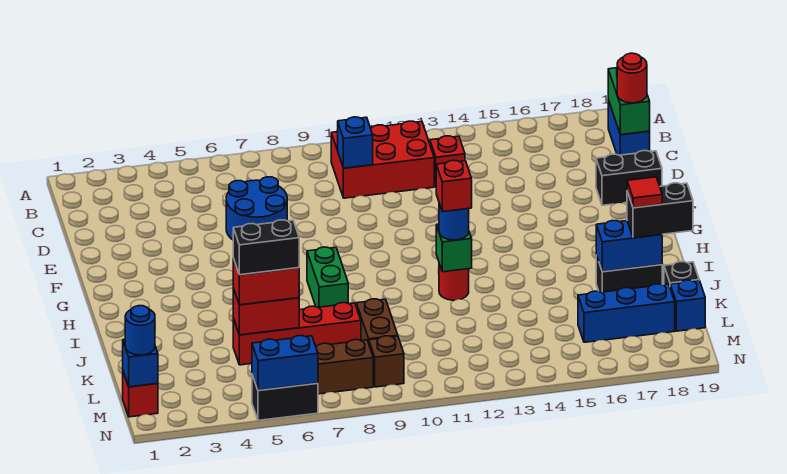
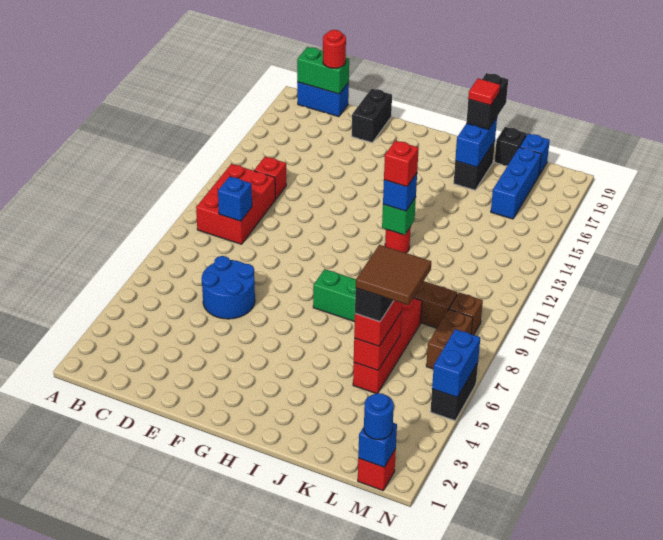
blue round brick I12 level 3 -> blue brick I12 level 3
none -> brown tile K5:L6 level 5

